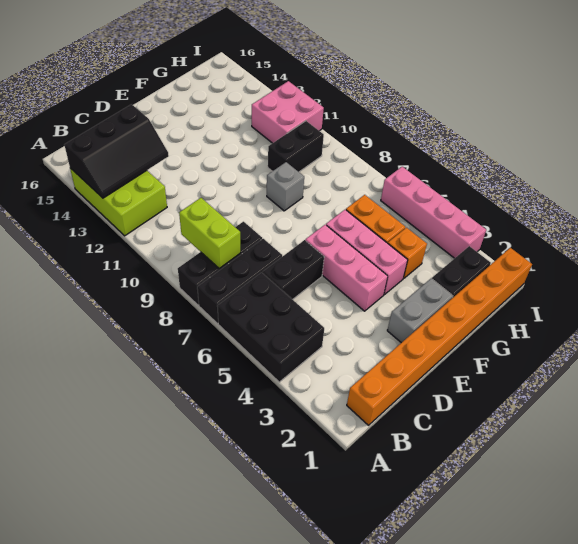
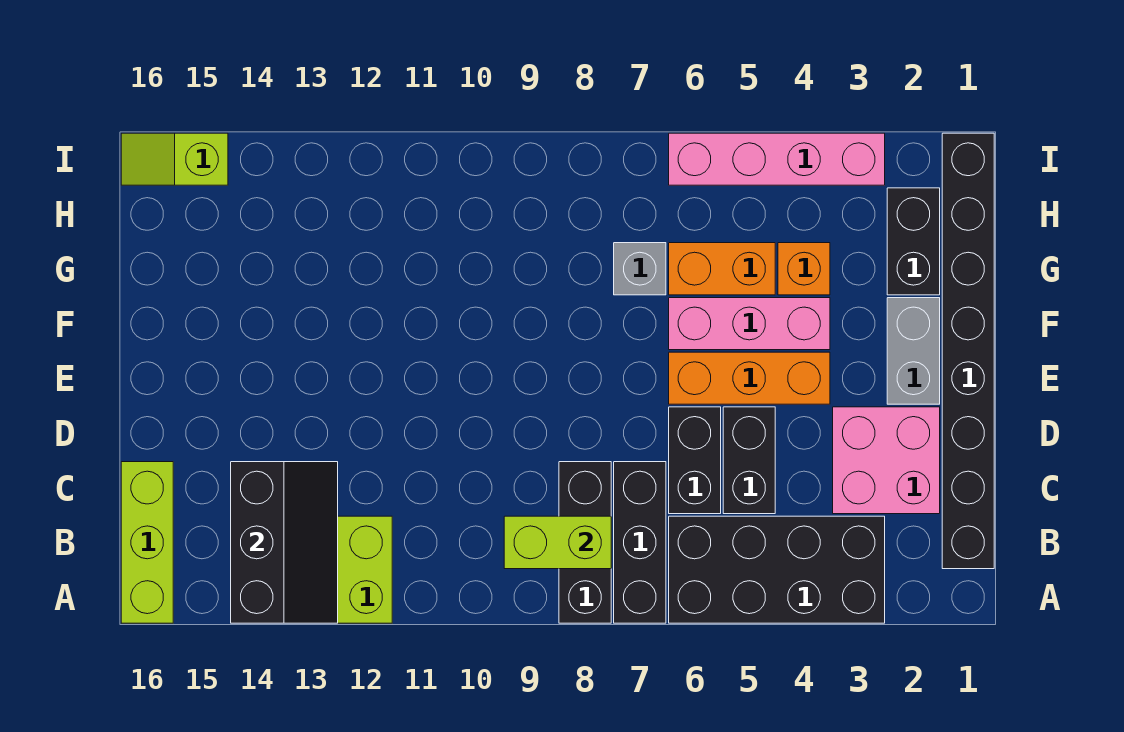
black brick A4:B6 level 1 -> black brick A3:B6 level 1
none -> lime brick A16:C16 level 1
orange brick B1:I1 level 1 -> black brick B1:I1 level 1
pink brick E4:E6 level 1 -> orange brick E4:E6 level 1
grey brick F9 level 1 -> grey brick G7 level 1
black brick G10:H10 level 1 -> black brick C5:D5 level 1
pink brick H11:I12 level 1 -> pink brick C2:D3 level 1
none -> lime slope I15:I16 level 1 top 15

